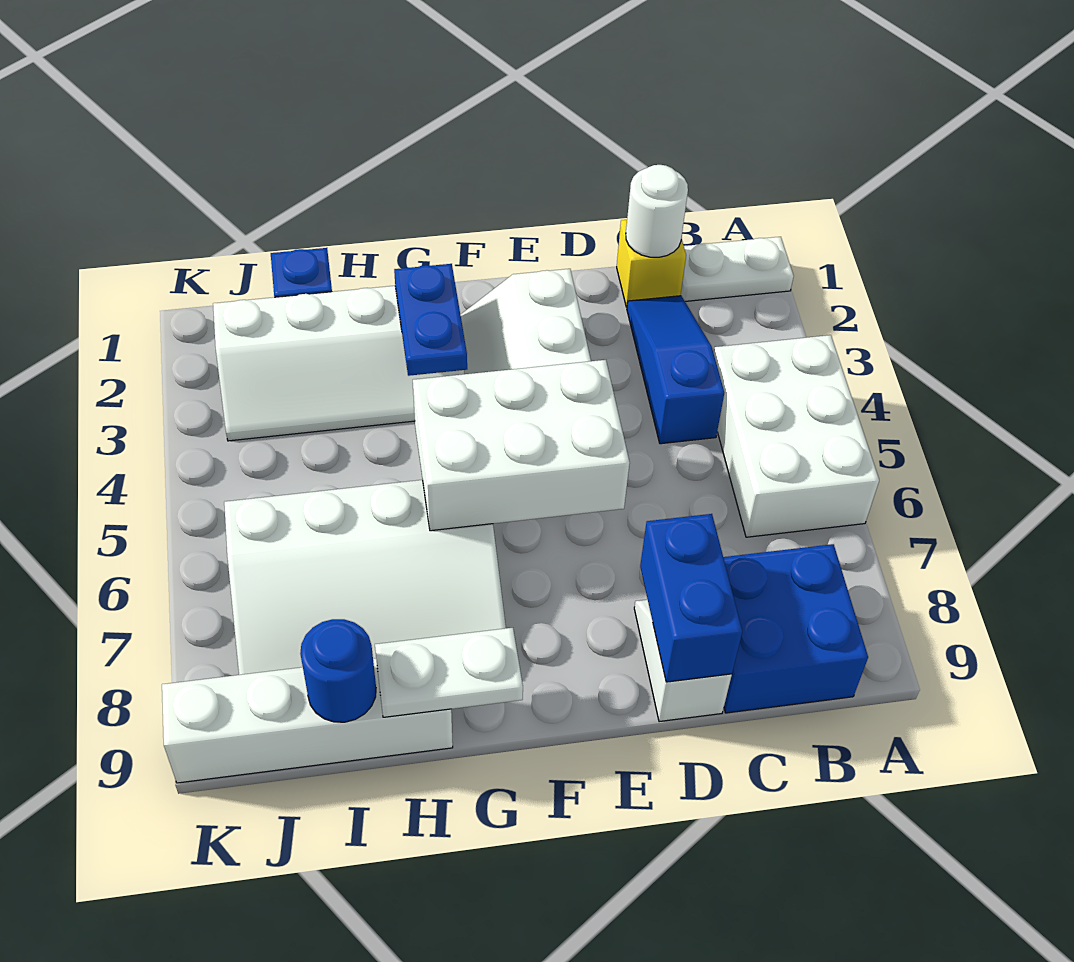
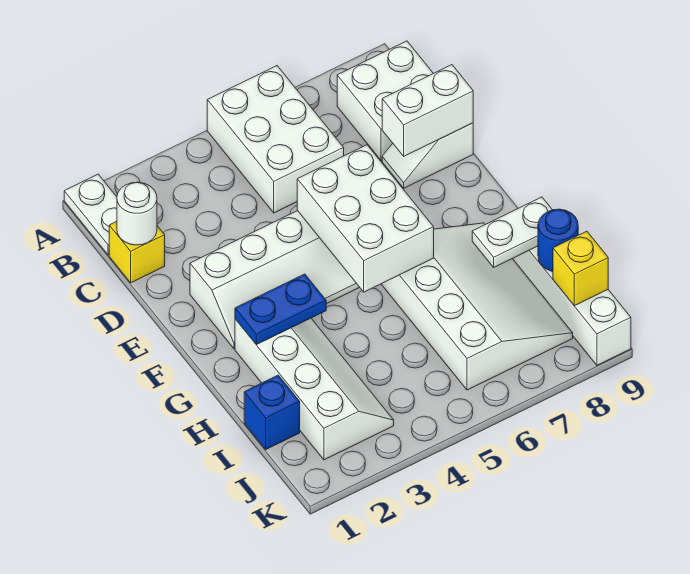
white brick A4:B6 level 1 -> white brick A5:C6 level 1
blue brick B8:C9 level 1 -> white brick B8:C9 level 1
blue slope C2:C4 level 1 top 4 -> none
blue brick D8:D9 level 2 -> white brick D8:D9 level 2
white plate G9:H9 level 2 -> white plate H8:H9 level 2
none -> yellow brick J9 level 2

